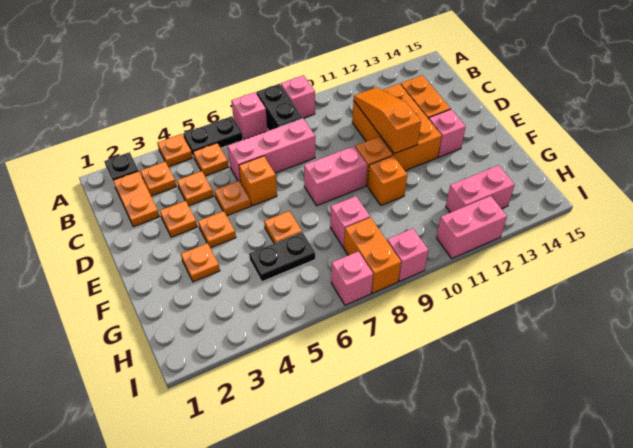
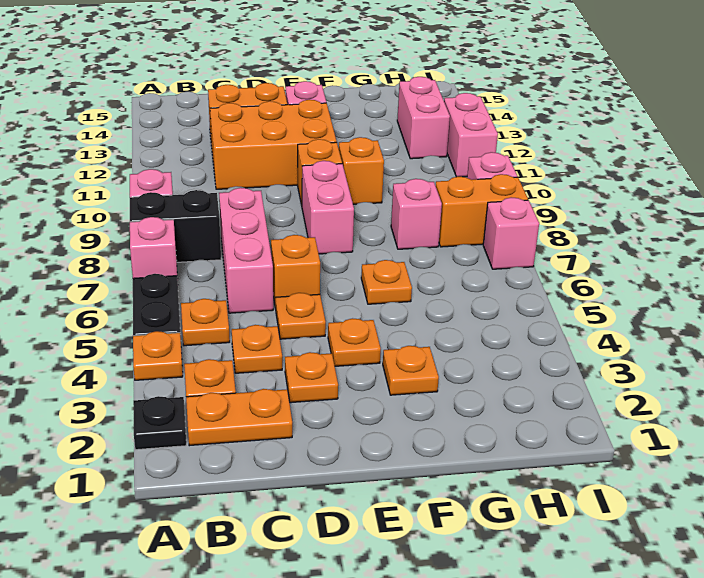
orange slope C11:E11 level 2 top E -> none
black plate G5:G6 level 1 -> none

